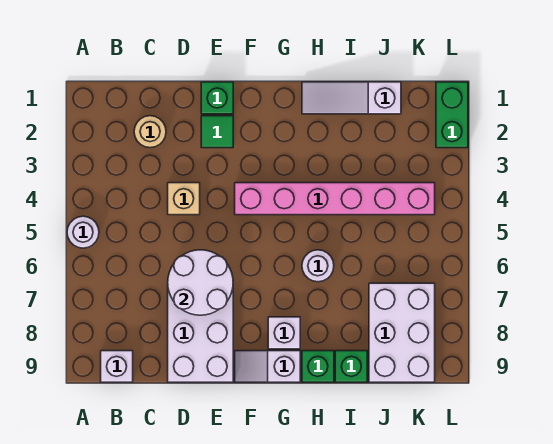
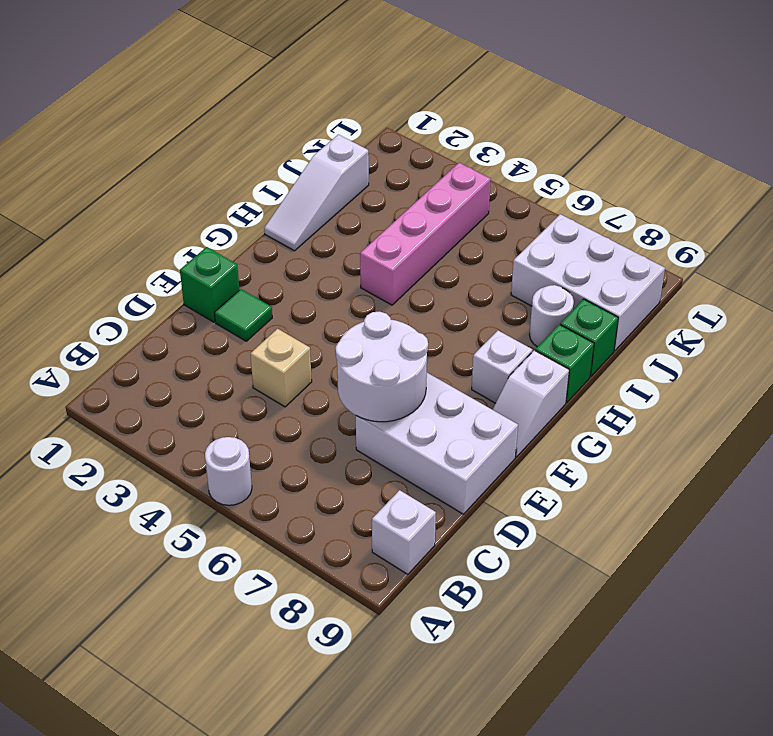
tan round brick C2 level 1 -> none
pink brick F4:K4 level 1 -> pink brick H4:K4 level 1
white round brick H6 level 1 -> white round brick I8 level 1
green brick L1:L2 level 1 -> none

